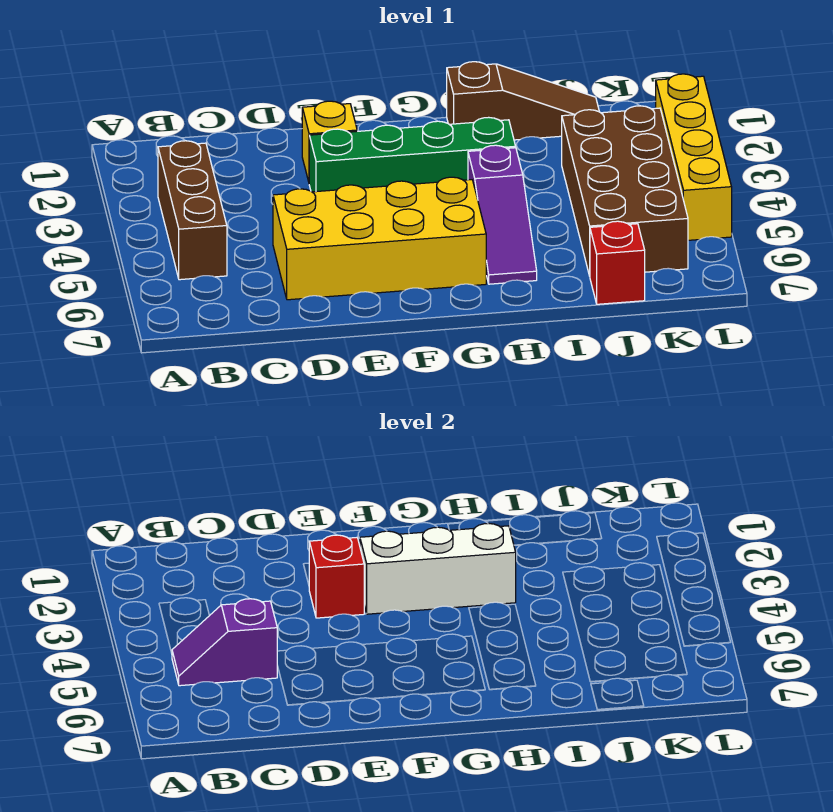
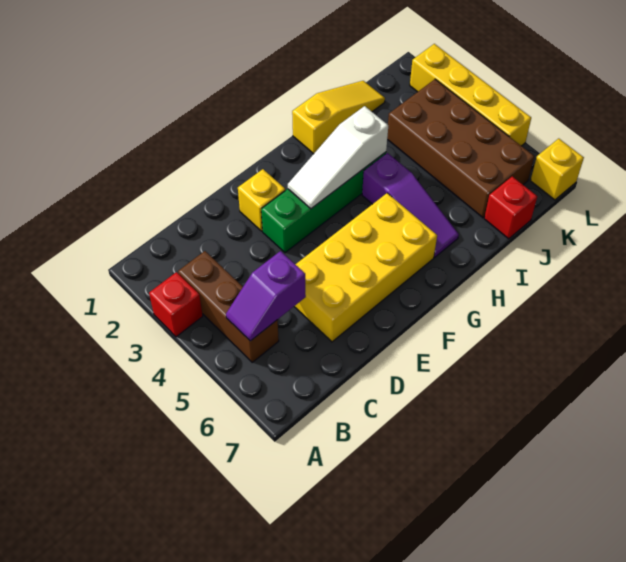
red brick E3 level 2 -> red brick A3 level 1
white brick F3:H3 level 2 -> white slope F3:H3 level 2 top H
brown slope H1:J1 level 1 top H -> yellow slope H1:J1 level 1 top H
none -> yellow brick L7 level 1

